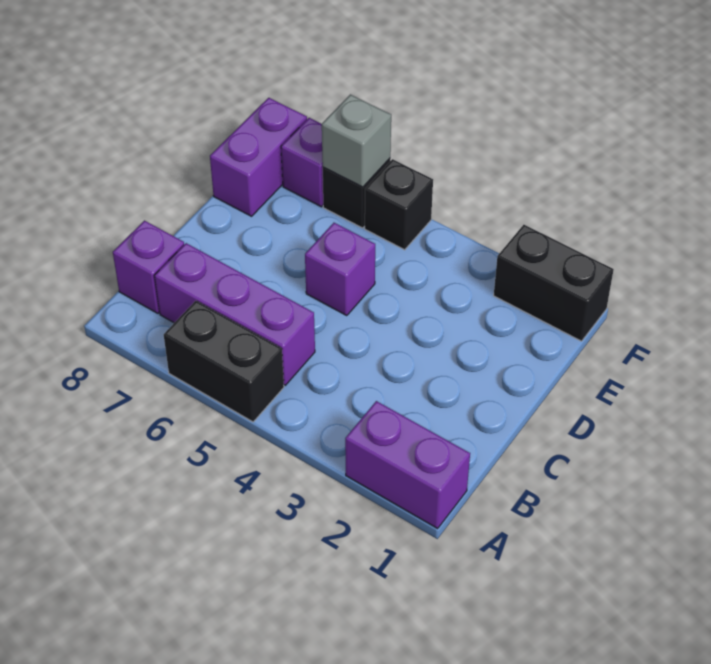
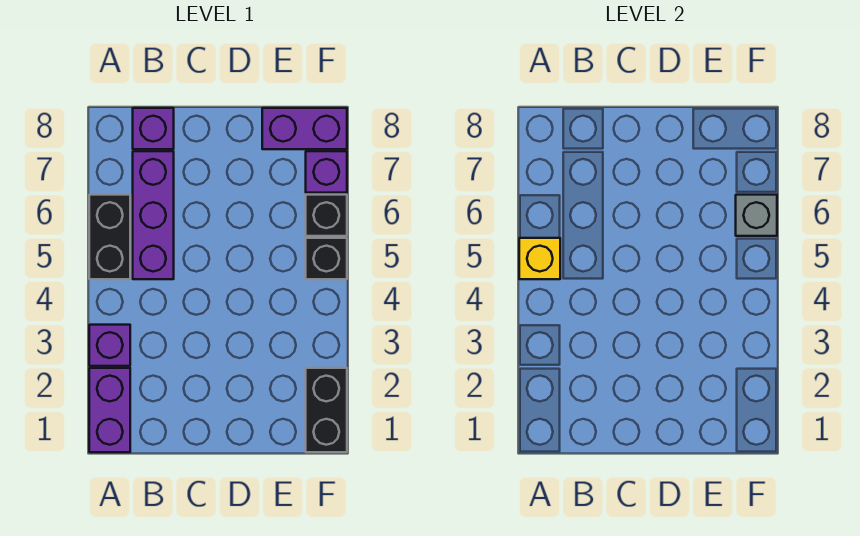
none -> yellow brick A5 level 2
purple brick D5 level 1 -> purple brick A3 level 1

